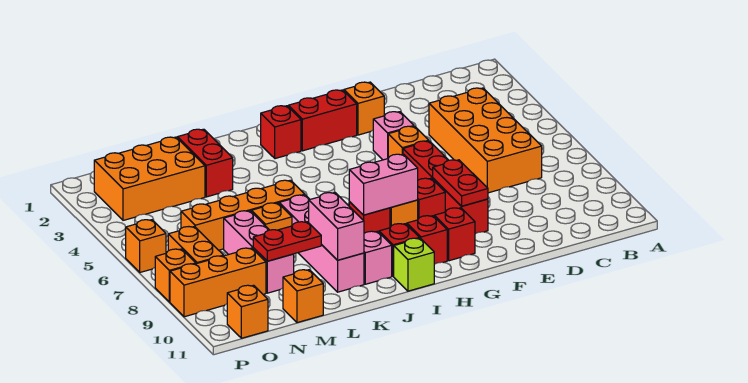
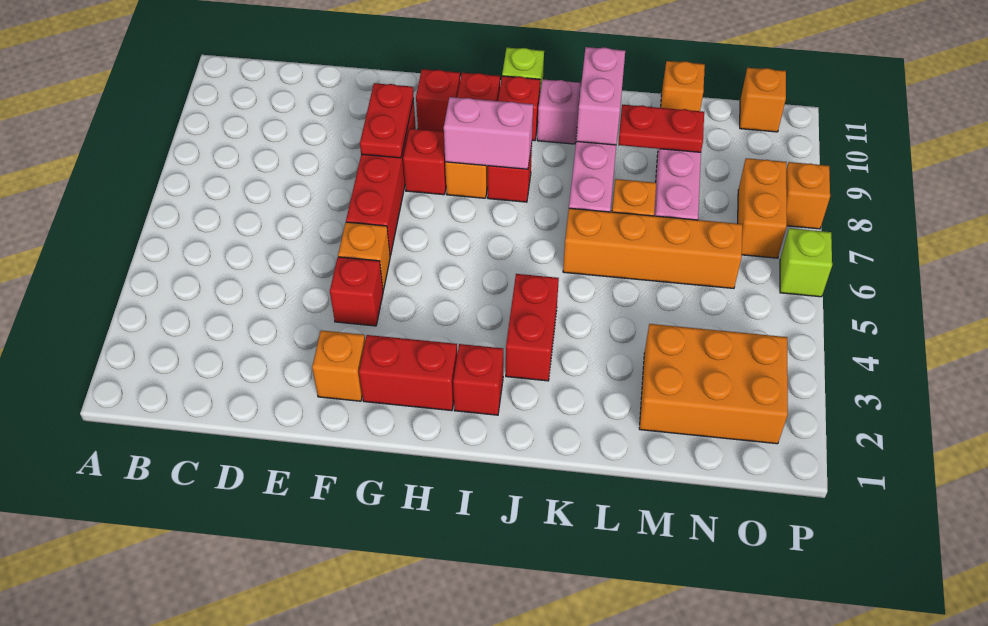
orange brick C4:D7 level 1 -> none
pink brick F4 level 1 -> red brick F4 level 1
red brick L2:L3 level 1 -> red brick J3:J4 level 1
orange brick N9:P9 level 1 -> none
orange brick P6 level 1 -> lime brick P6 level 1

